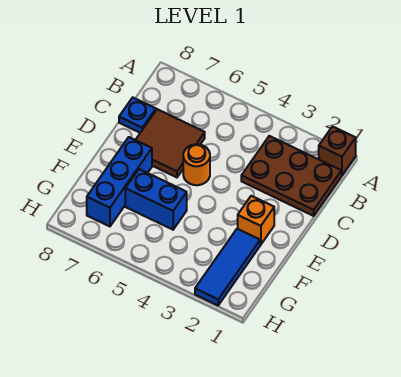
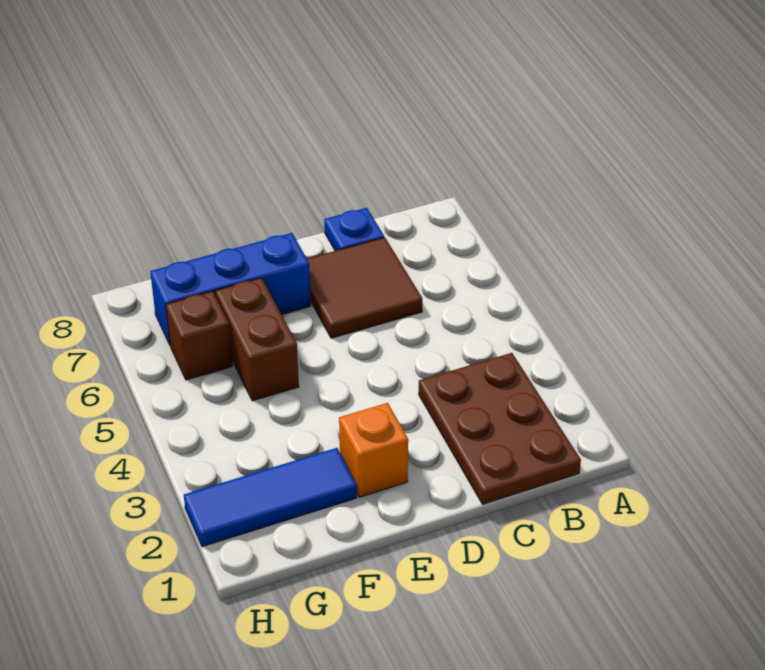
brown brick A1 level 1 -> brown brick G6 level 1
orange round brick D5 level 1 -> none
blue brick F5:F6 level 1 -> brown brick F5:F6 level 1

